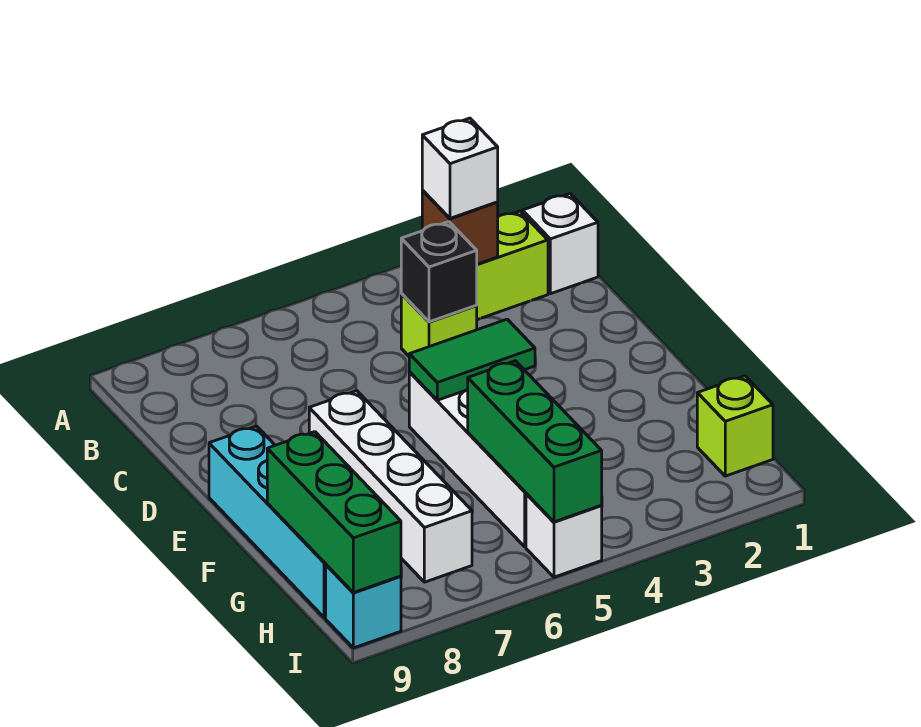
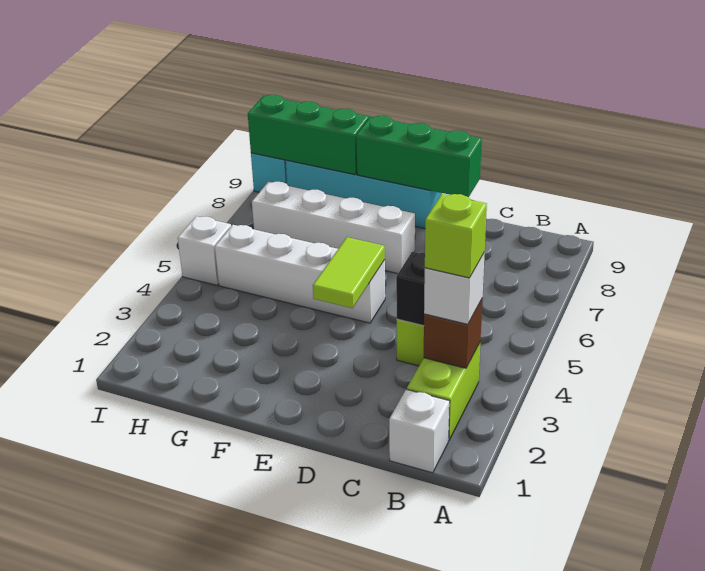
green tile E4:E5 level 2 -> lime tile E4:E5 level 2
green brick G5:I5 level 2 -> green brick D9:F9 level 2
lime brick H1 level 1 -> lime brick B3 level 4

